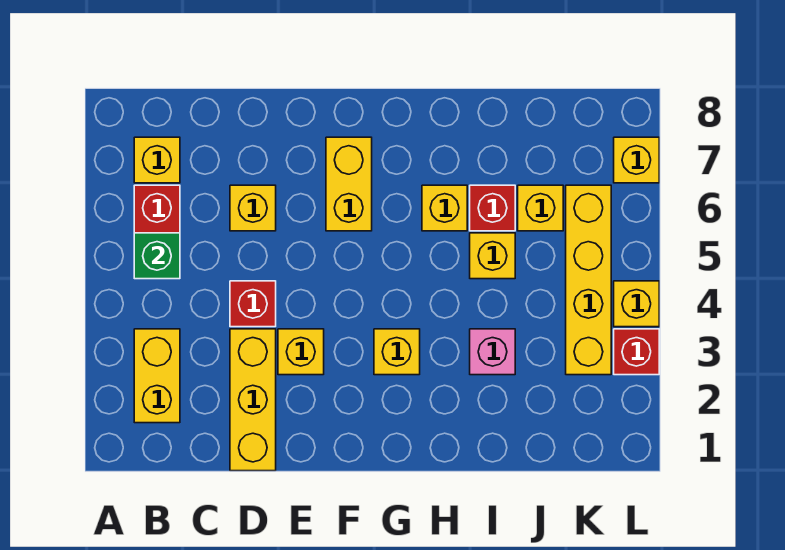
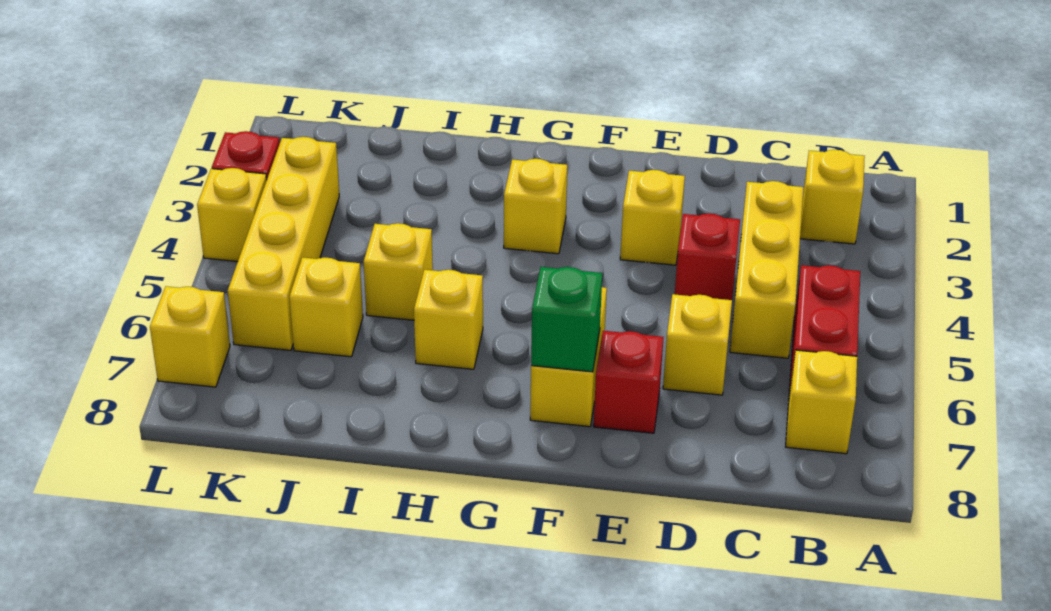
yellow brick B2:B3 level 1 -> yellow brick B2 level 1
green brick B5 level 2 -> green brick F7 level 2
yellow brick D1:D3 level 1 -> yellow brick C3:C5 level 1
pink brick I3 level 1 -> none
red brick I6 level 1 -> red brick E7 level 1

